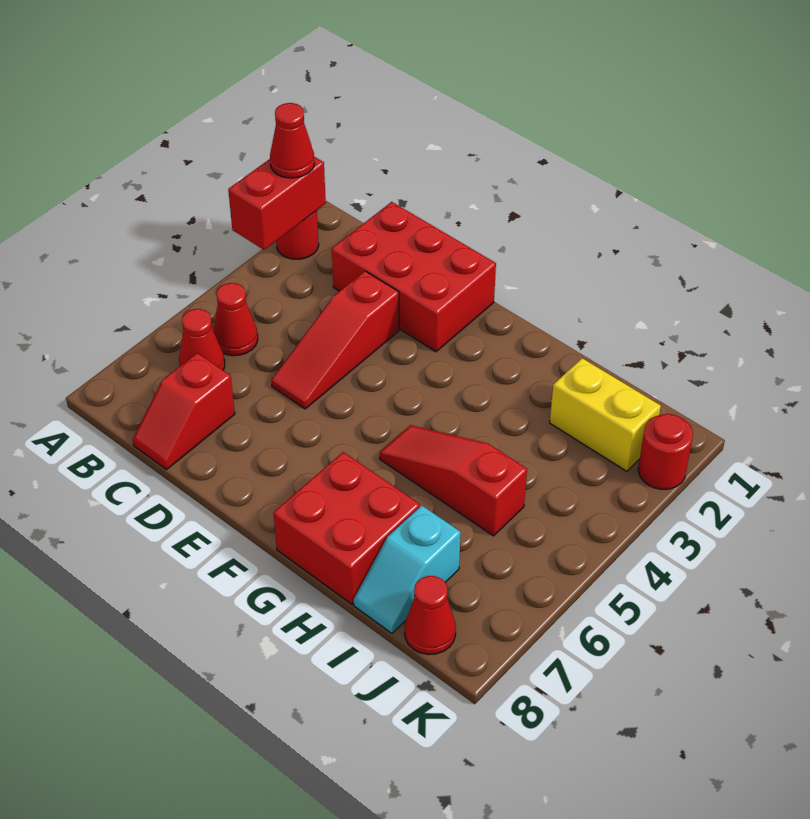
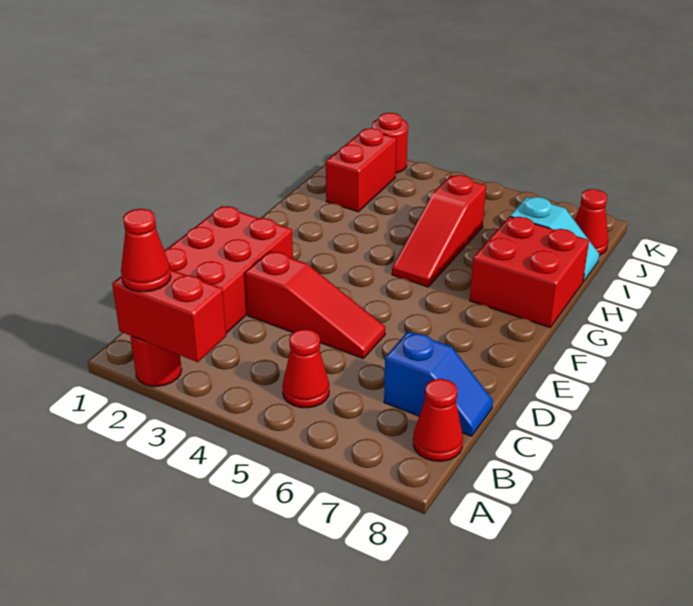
red cone B6 level 1 -> red cone B8 level 1
red slope C7:C8 level 1 top 7 -> blue slope C7:C8 level 1 top 7
yellow brick I2:J2 level 1 -> red brick I2:J2 level 1

